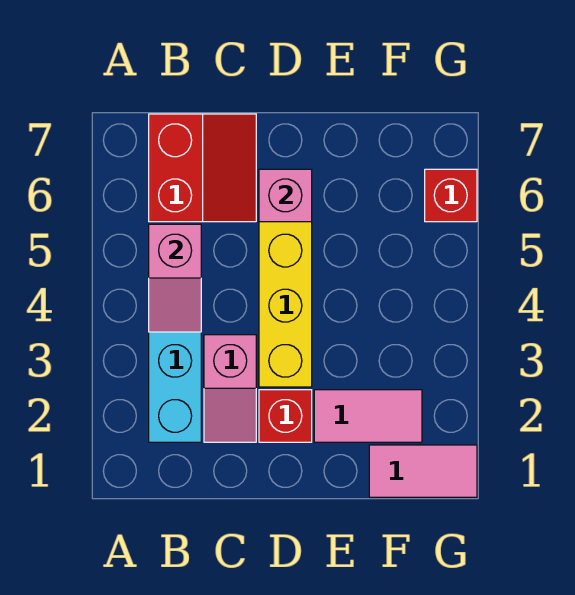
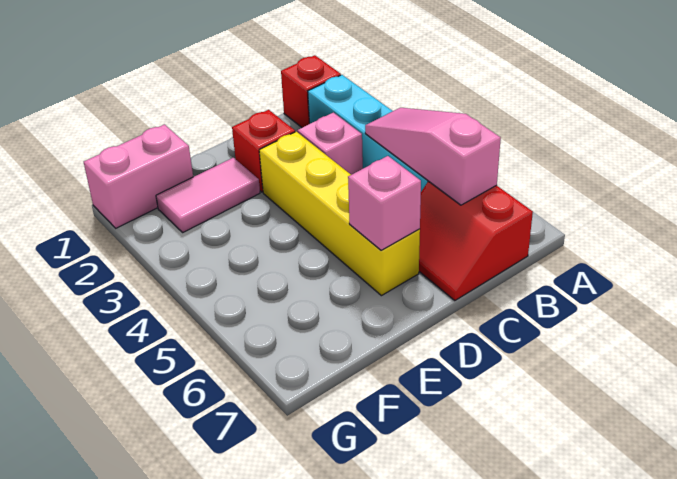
pink slope B4:B5 level 2 top 5 -> pink slope B4:B6 level 2 top 6
pink tile F1:G1 level 1 -> pink brick F1:G1 level 1
red brick G6 level 1 -> red brick B1 level 1

